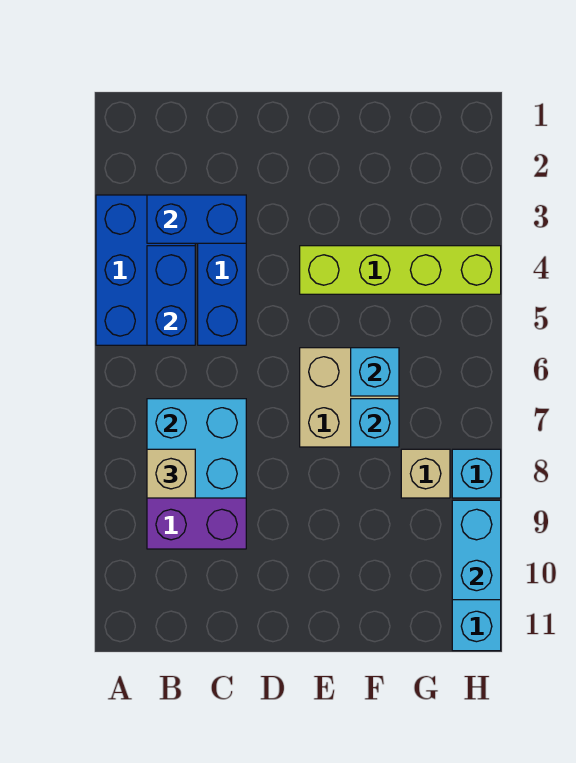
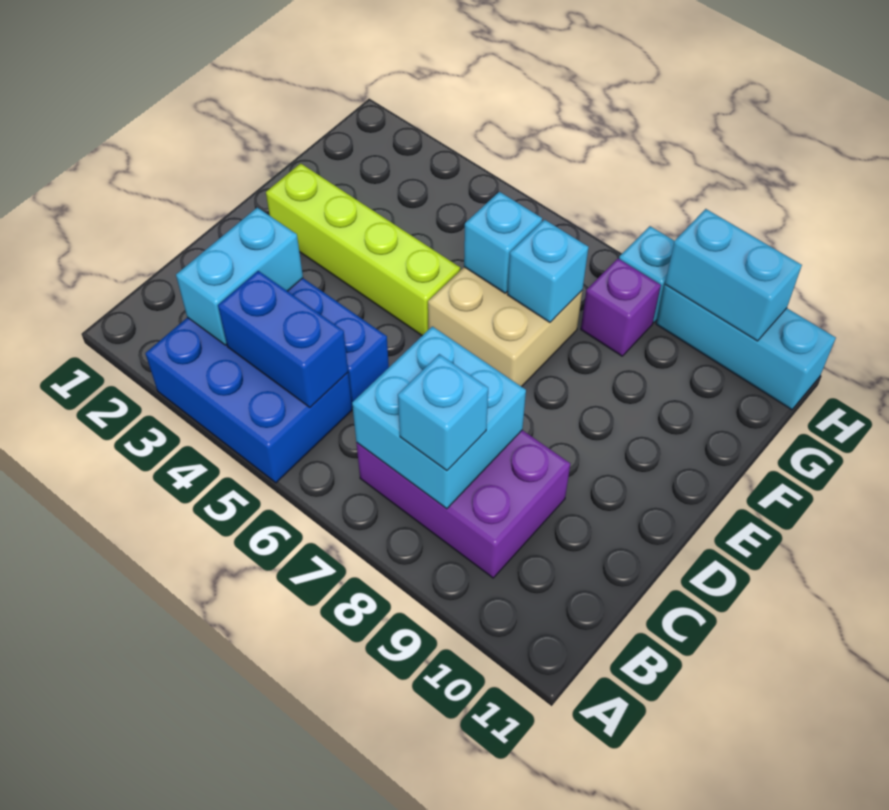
blue brick B3:C3 level 2 -> cyan brick B3:C3 level 2
tan brick B8 level 3 -> cyan brick B8 level 3
lime brick E4:H4 level 1 -> lime brick E2:E5 level 1
tan brick G8 level 1 -> purple brick G8 level 1

